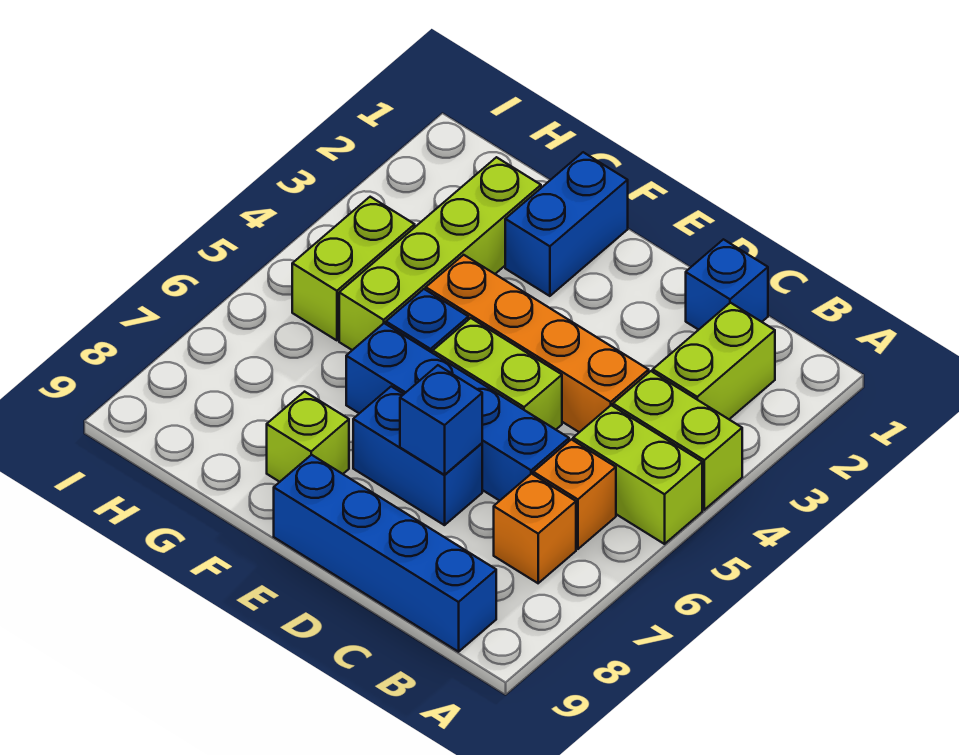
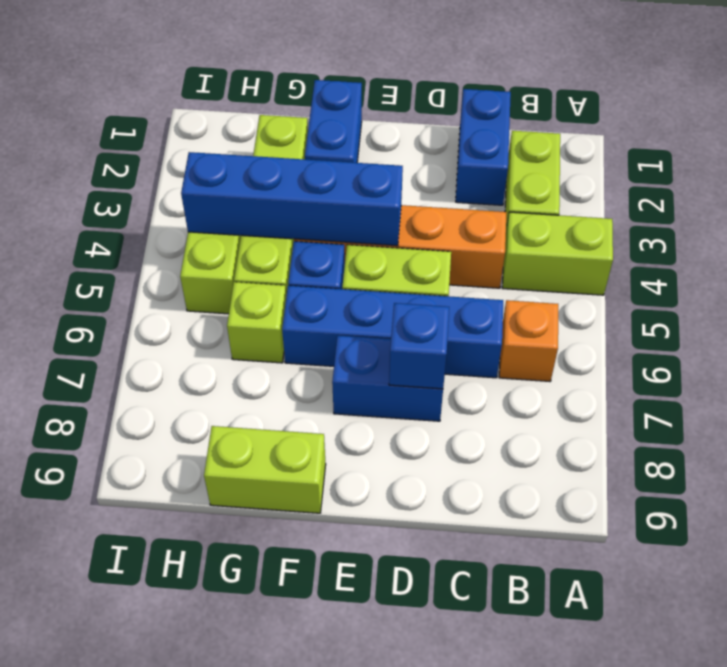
lime brick A5:B5 level 1 -> lime brick F9:G9 level 1
orange brick B7 level 1 -> none
blue brick B9:E9 level 1 -> blue brick E4:H4 level 2
blue brick C1 level 1 -> blue brick C1:C2 level 1
lime brick F8 level 1 -> lime brick G6 level 1

